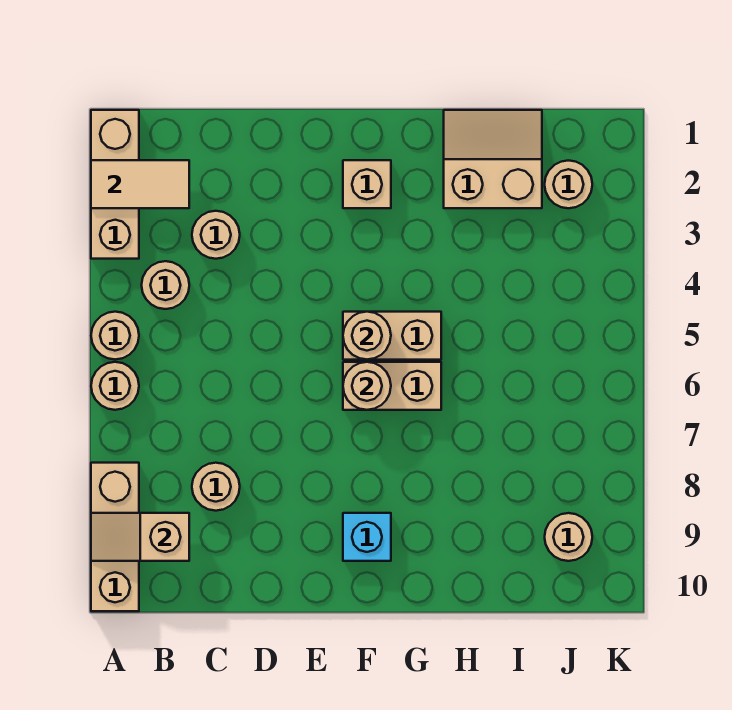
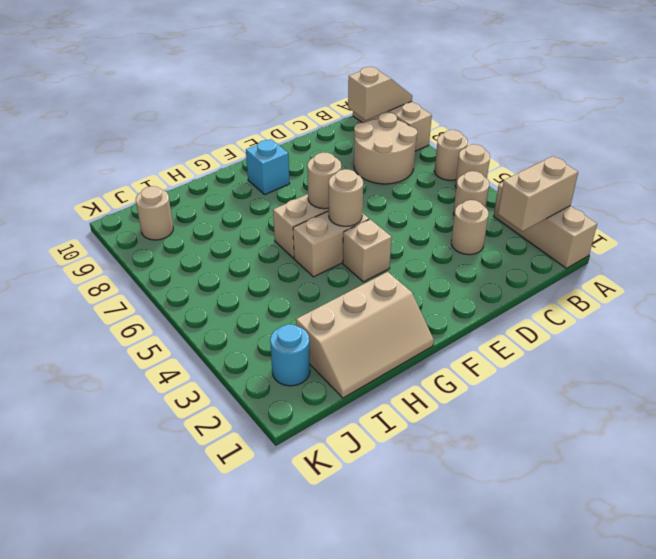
tan tile A2:B2 level 2 -> tan brick A2:B2 level 2
tan round brick C8 level 1 -> tan round brick B7:C8 level 1
tan brick F2 level 1 -> tan brick F4 level 1
tan slope H1:I2 level 1 top 2 -> tan slope G1:I2 level 1 top 2
tan round brick J2 level 1 -> cyan round brick J2 level 1

